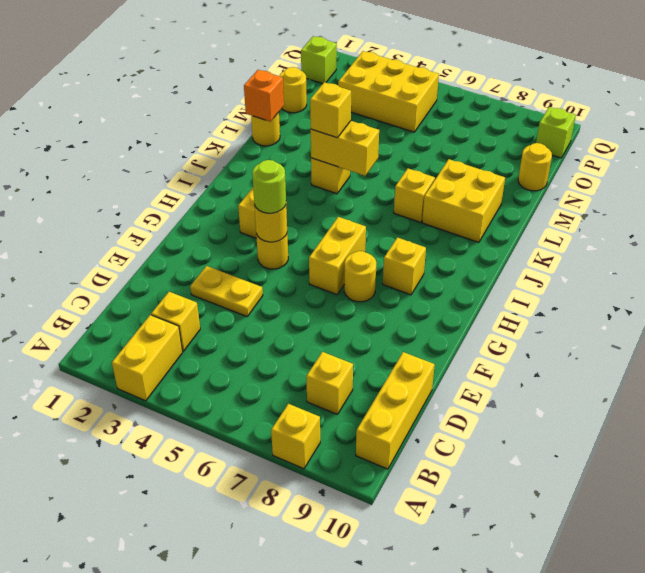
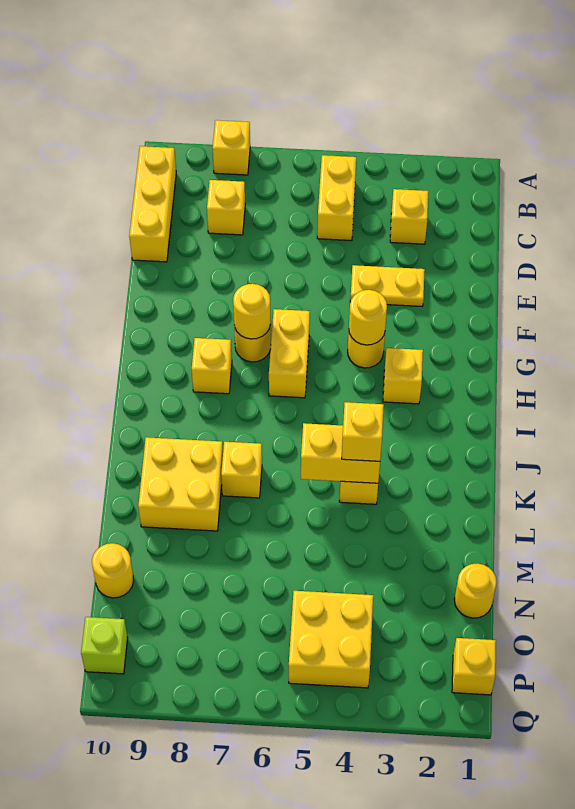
yellow brick A3:B3 level 1 -> yellow brick B5:C5 level 1
lime round brick G4 level 3 -> none
yellow round brick L1 level 1 -> yellow round brick G7 level 2
orange brick L1 level 2 -> none
yellow brick O3:P5 level 1 -> yellow brick O4:P5 level 1
lime brick P1 level 1 -> yellow brick P1 level 1

